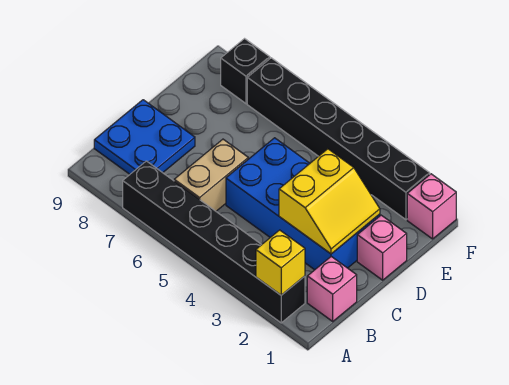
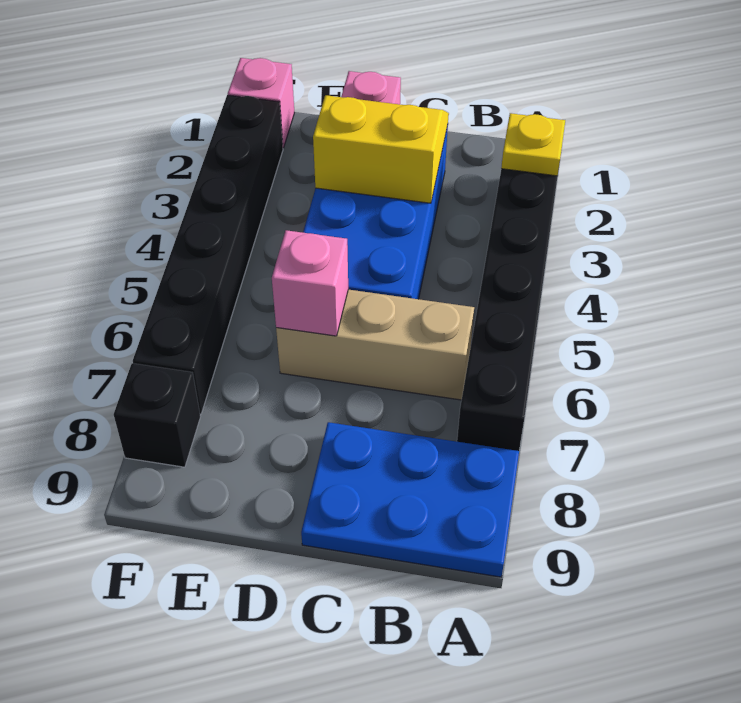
yellow brick A2 level 2 -> yellow plate A2 level 2
pink brick B1 level 1 -> pink brick D6 level 2
tan brick B6:C6 level 1 -> tan brick B6:D6 level 1
blue plate B8:C9 level 1 -> blue plate A8:C9 level 1

